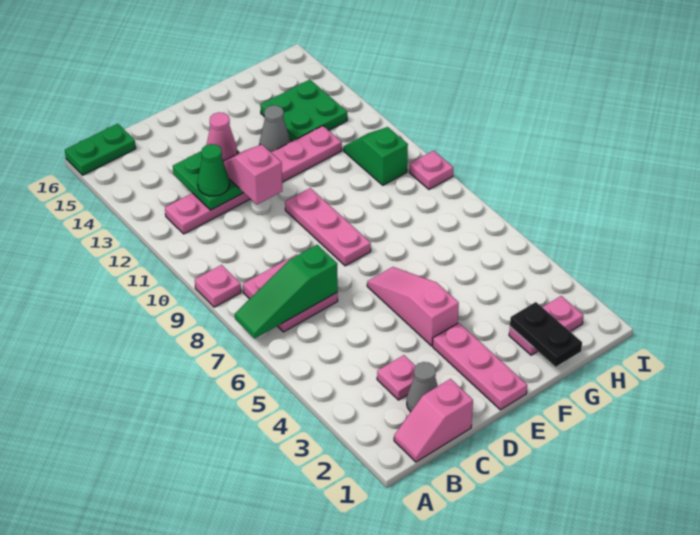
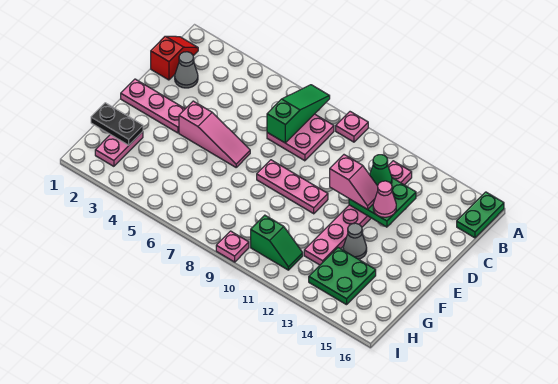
pink slope B1:C1 level 1 top C -> red slope B1:C1 level 1 top C
pink plate C3 level 1 -> none

